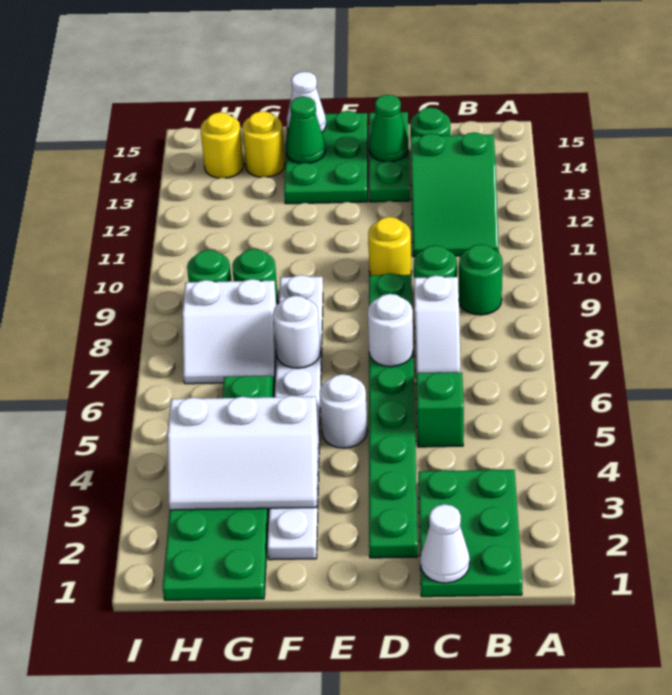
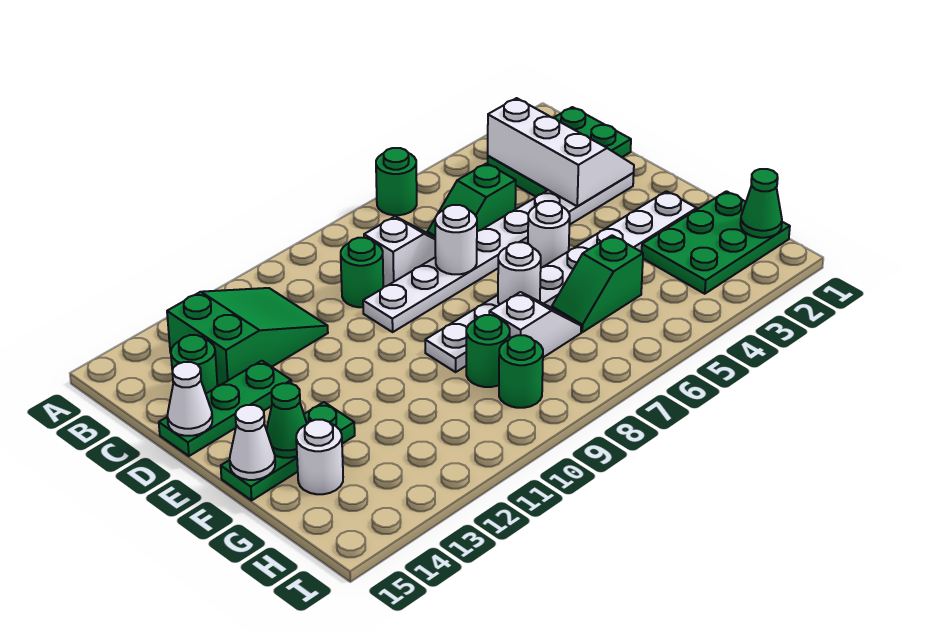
green round brick B9 level 1 -> green round brick A6 level 1
white cone C1 level 2 -> white cone D15 level 2
green plate D2:D9 level 1 -> white plate D2:D9 level 1
yellow round brick D10 level 1 -> none
green cone D14 level 2 -> green cone H1 level 2
green plate E13:F15 level 1 -> green plate F13:F15 level 1
white slope F3:H4 level 2 top 4 -> white slope B2:D3 level 2 top 3
white slope G7:H8 level 1 top 8 -> white slope G7:G8 level 1 top 8
yellow round brick G14 level 1 -> white round brick G14 level 1
yellow round brick H14 level 1 -> none

